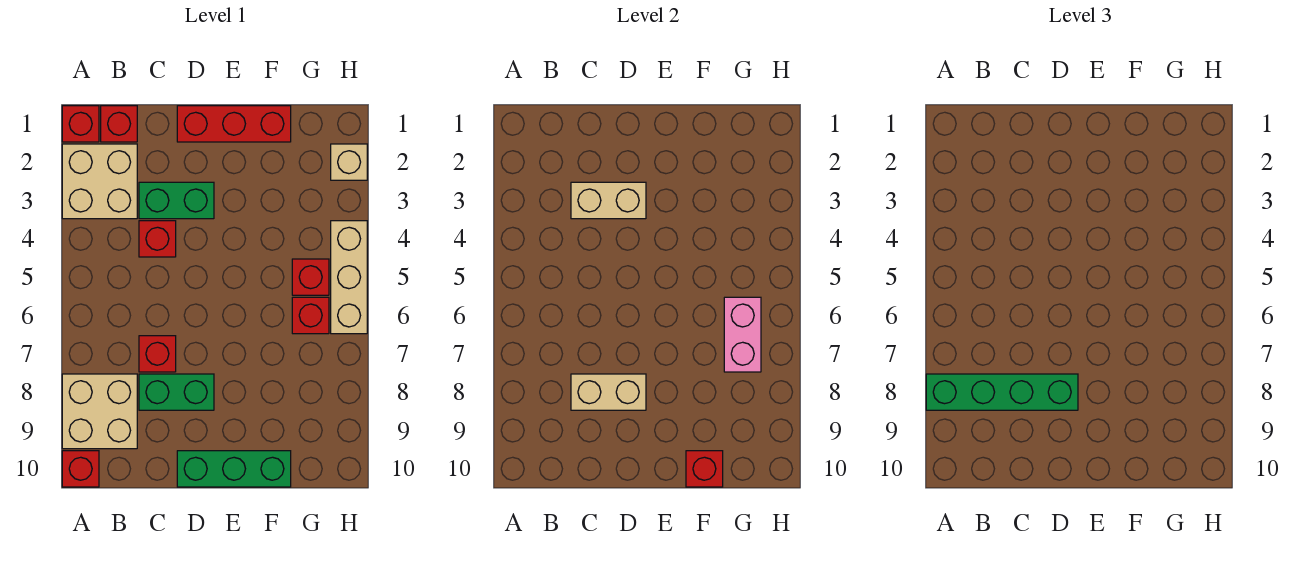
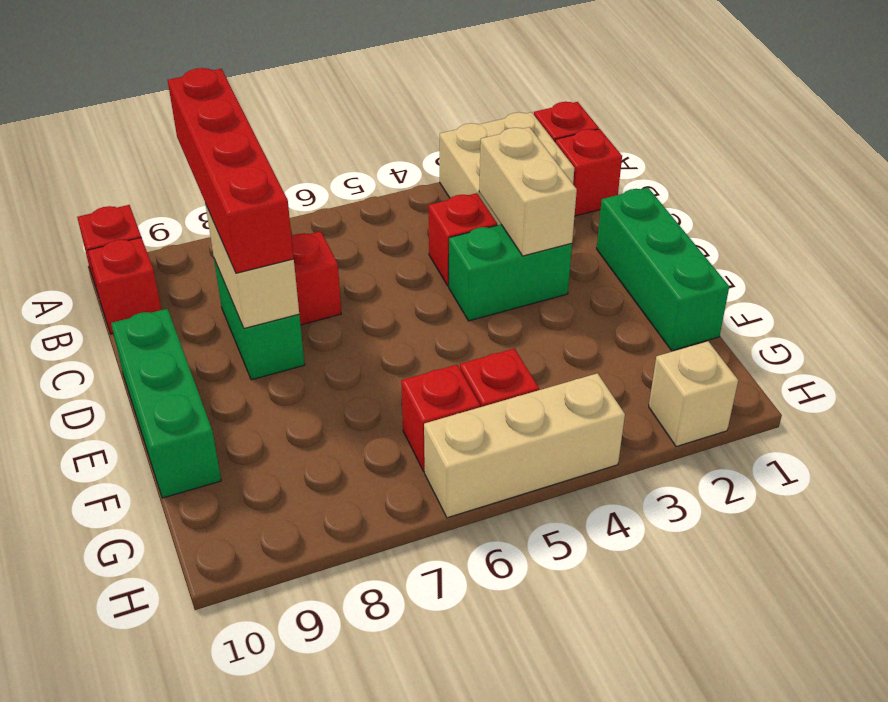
tan brick A8:B9 level 1 -> none
green brick A8:D8 level 3 -> red brick A8:D8 level 3
green brick C3:D3 level 1 -> green brick D3:D4 level 1
red brick D1:F1 level 1 -> green brick D1:F1 level 1
red brick F10 level 2 -> red brick B10 level 1
pink brick G6:G7 level 2 -> none

